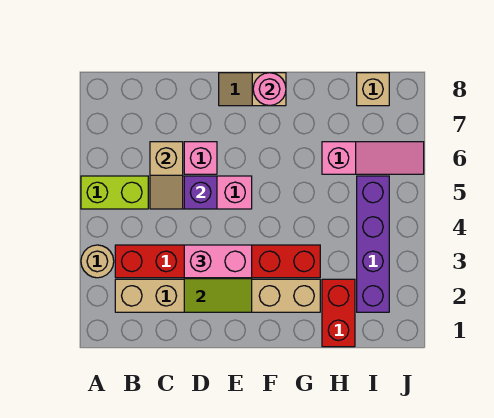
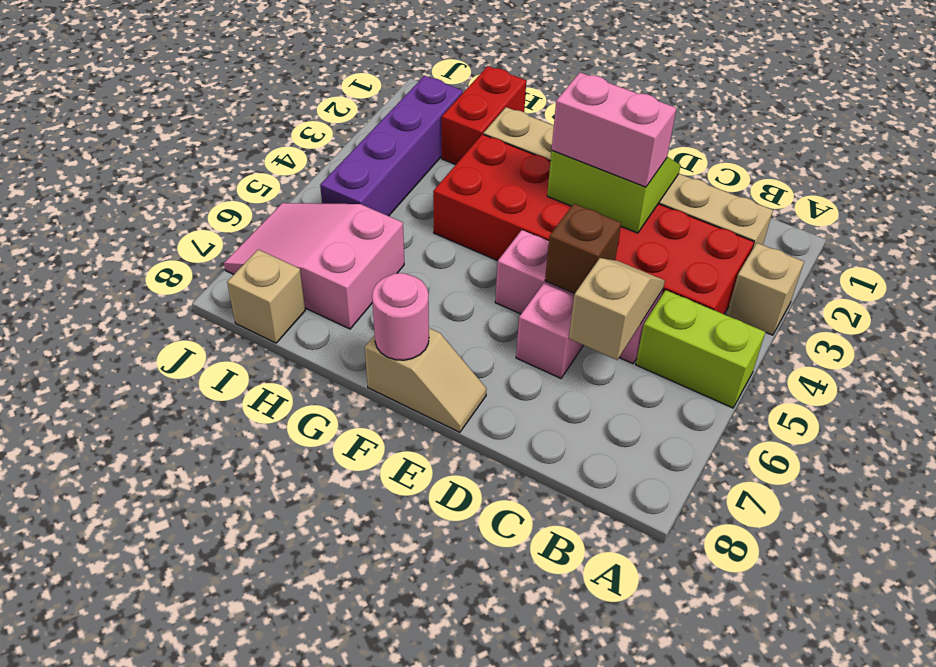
tan round brick A3 level 1 -> tan brick A3 level 1
red brick B3:G3 level 1 -> red brick B3:G4 level 1
purple brick D5 level 2 -> brown brick D5 level 2
pink slope H6:J6 level 1 top H -> pink slope H6:J7 level 1 top H

